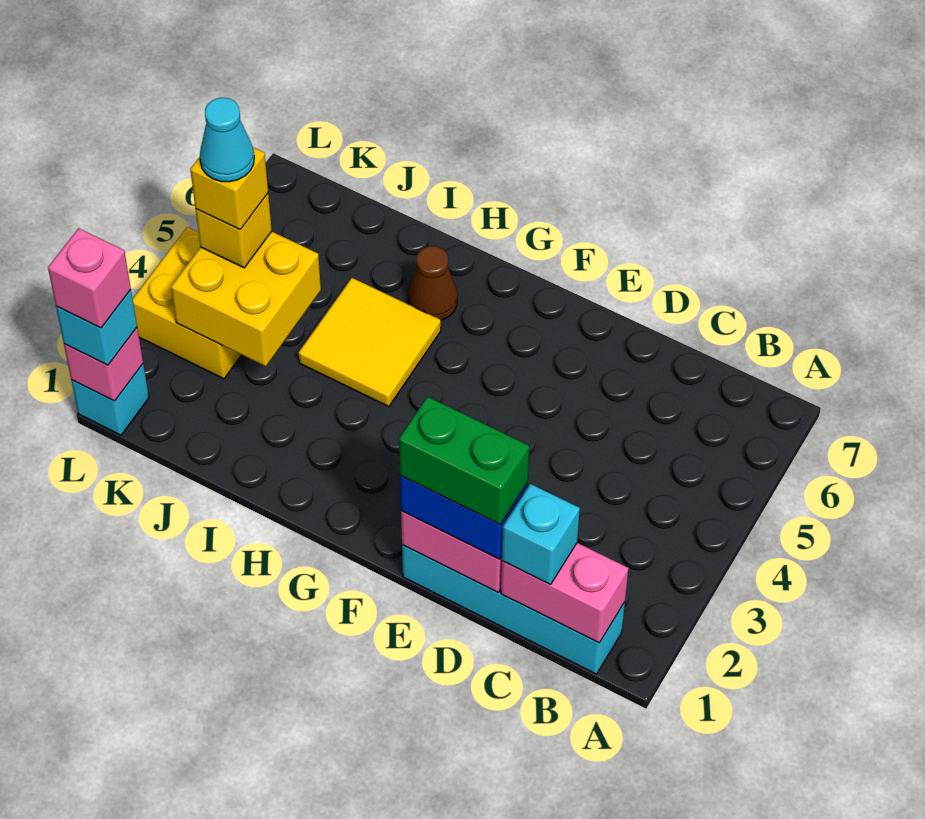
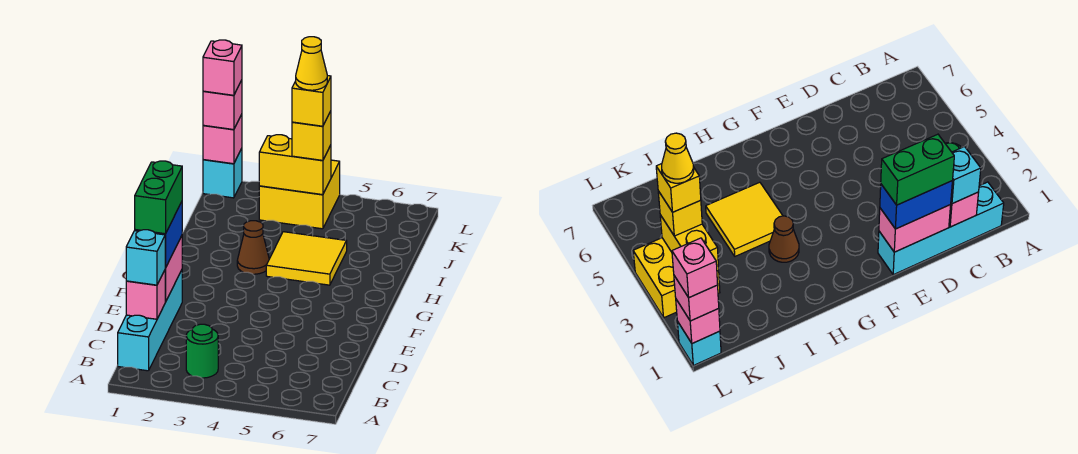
pink brick B1:C1 level 2 -> pink brick C1 level 2
none -> green round brick B3 level 1
brown cone H6 level 1 -> brown cone H3 level 1
yellow brick J3:K4 level 2 -> yellow brick K3:K4 level 2
cyan cone K4 level 5 -> yellow cone K4 level 5
cyan brick L1 level 3 -> pink brick L1 level 3

